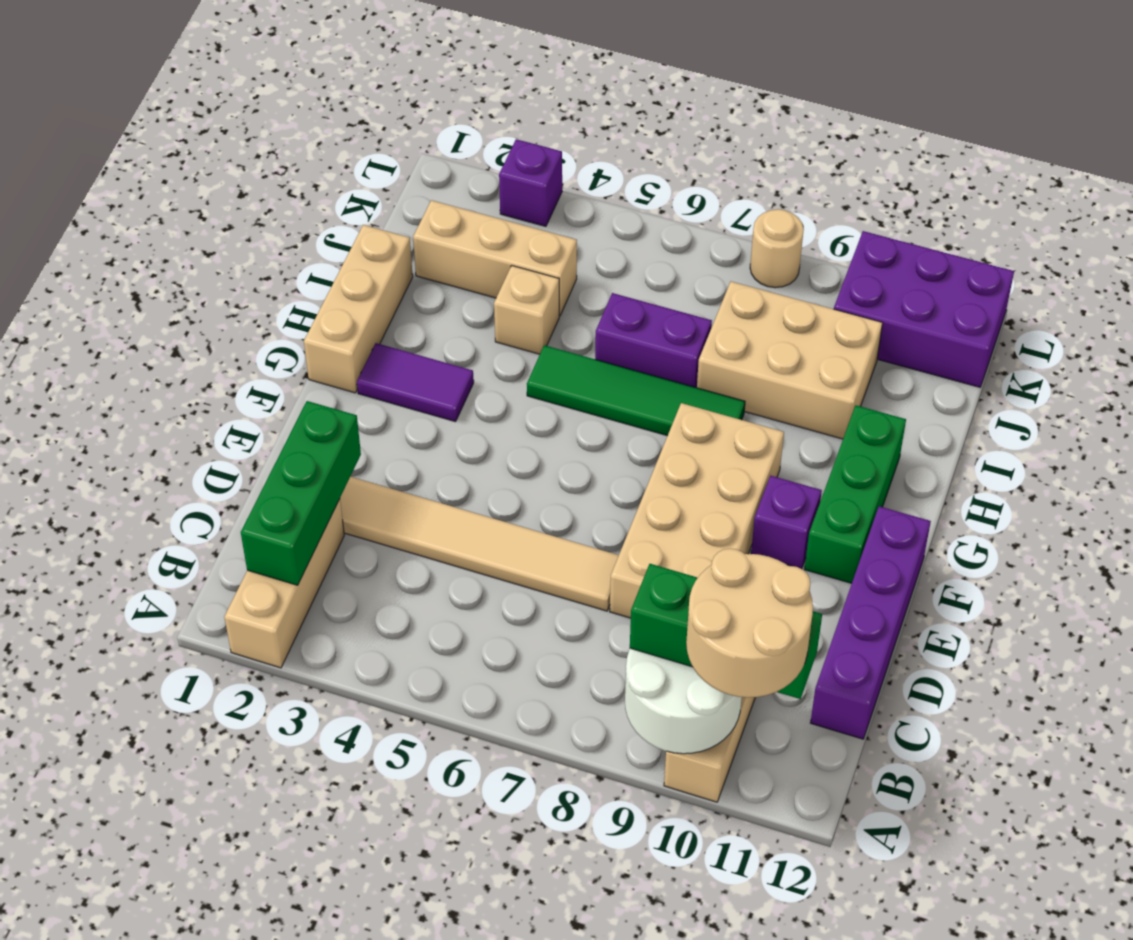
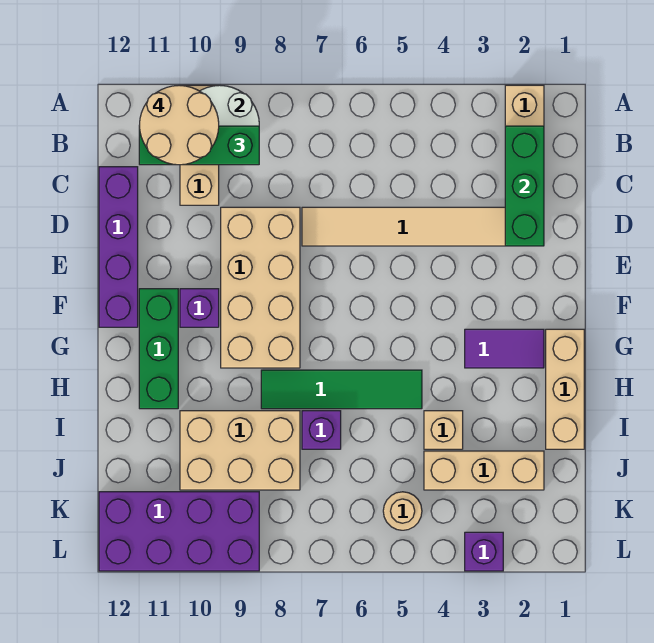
purple brick I6:I7 level 1 -> purple brick I7 level 1
purple brick K10:L12 level 1 -> purple brick K9:L12 level 1
tan round brick L8 level 1 -> tan round brick K5 level 1

